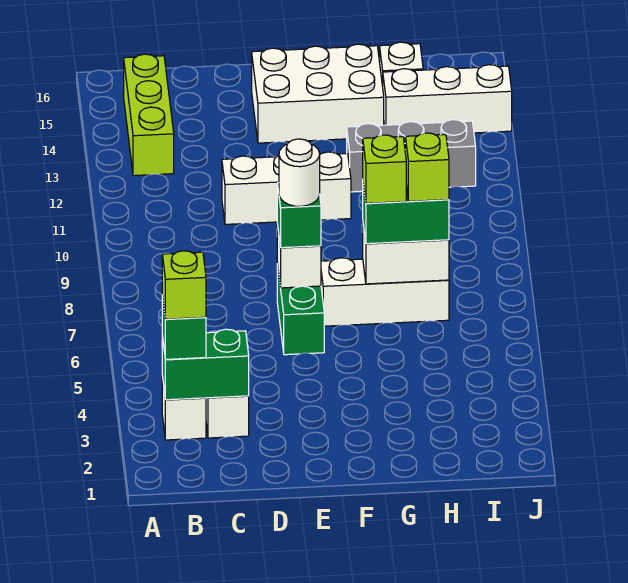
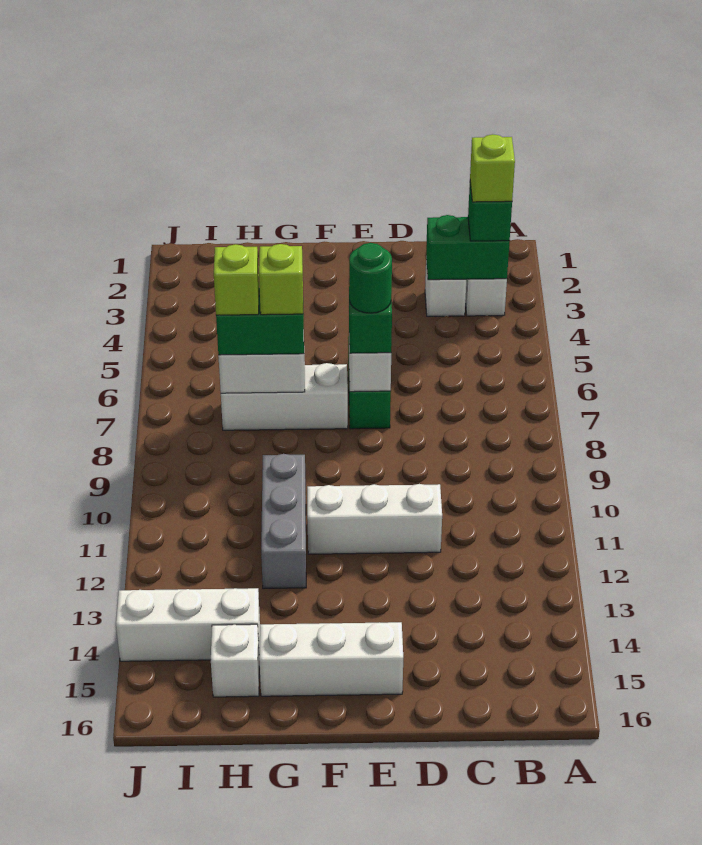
lime brick B13:B15 level 1 -> none
white round brick E7 level 4 -> green round brick E7 level 4
white brick E14:G15 level 1 -> white brick E15:G15 level 1
grey brick G12:I12 level 1 -> grey brick G10:G12 level 1

